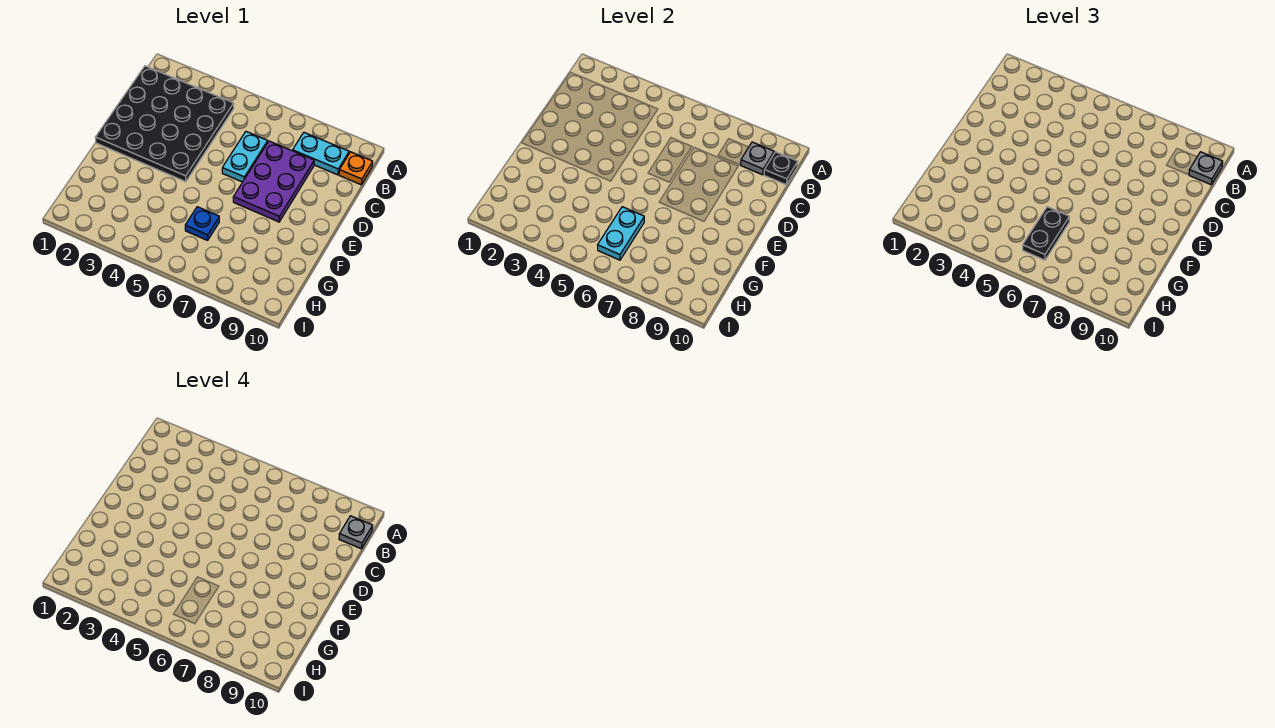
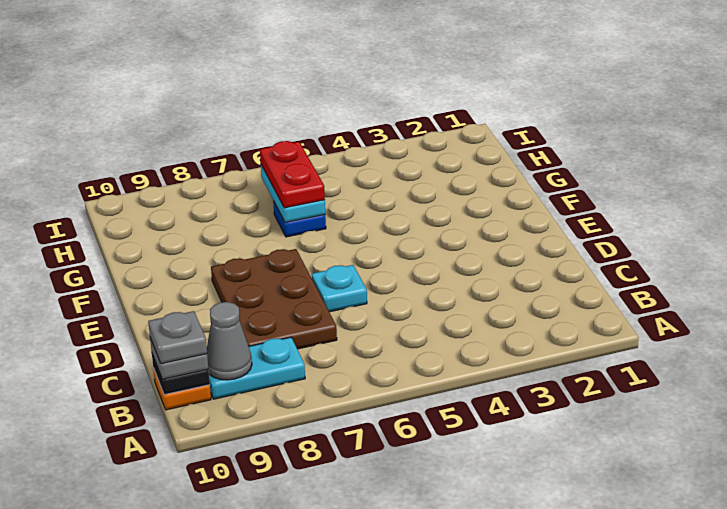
black plate B1:E4 level 1 -> none
grey plate B9 level 2 -> grey cone B9 level 2
cyan plate C6:D6 level 1 -> cyan plate D6 level 1
purple plate C7:E8 level 1 -> brown plate C7:E8 level 1
black plate G6:H6 level 3 -> red plate G6:H6 level 3

